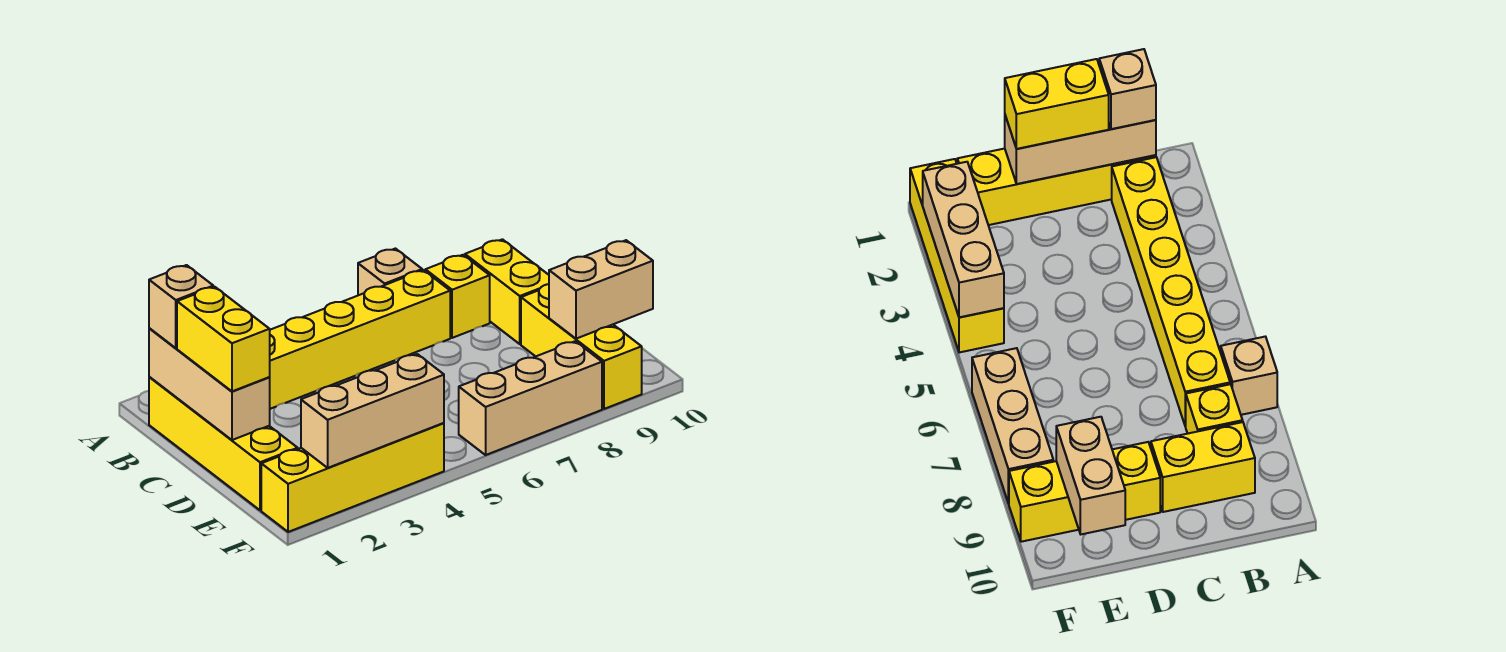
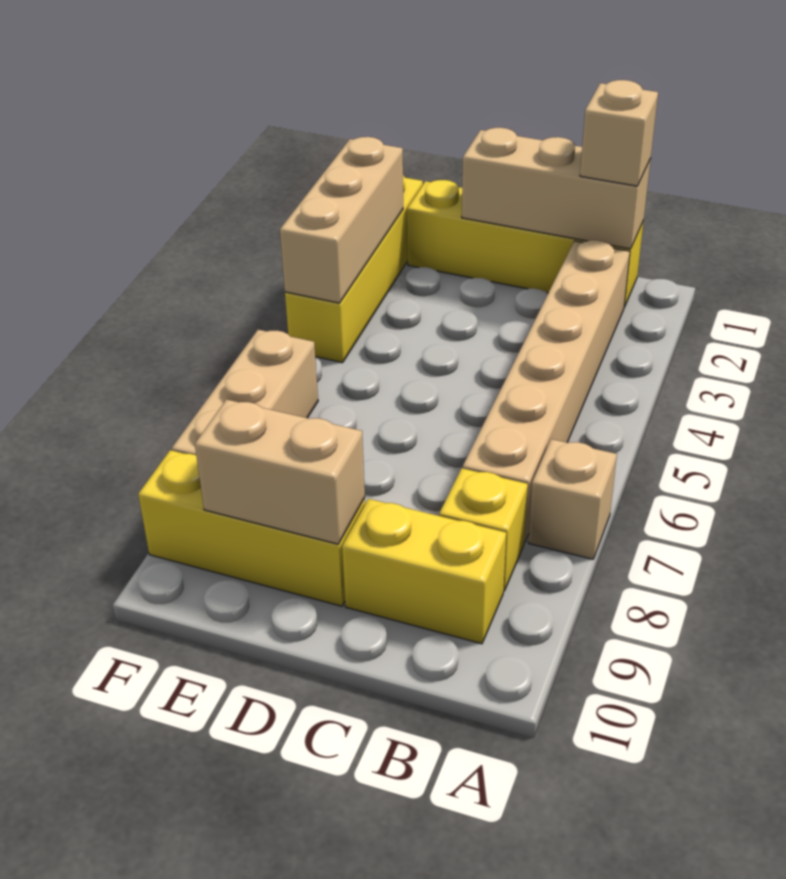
yellow brick B2:B7 level 1 -> tan brick B2:B7 level 1
yellow brick C1:D1 level 3 -> none
tan brick E9:E10 level 2 -> tan brick D9:E9 level 2

